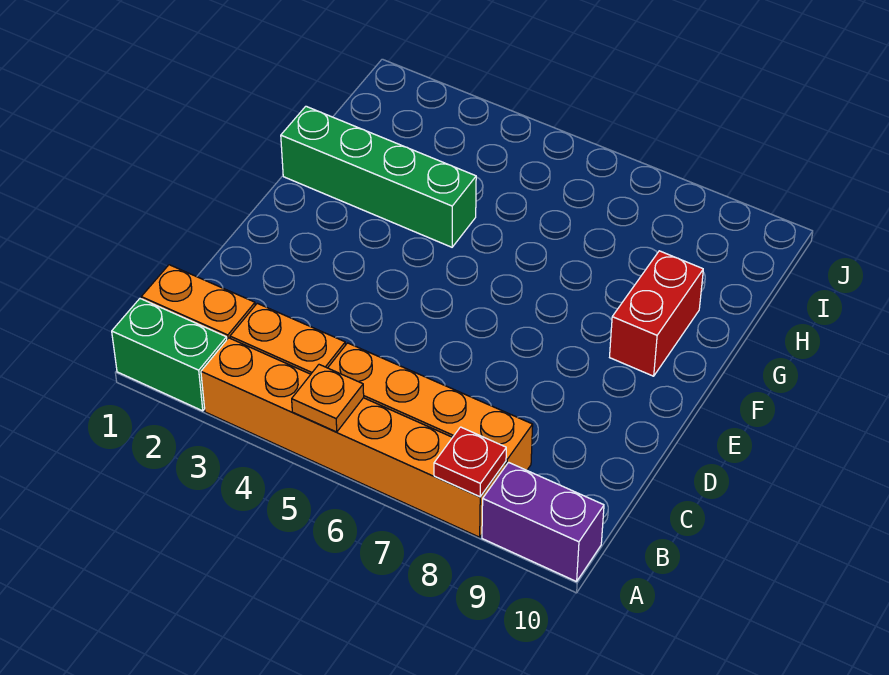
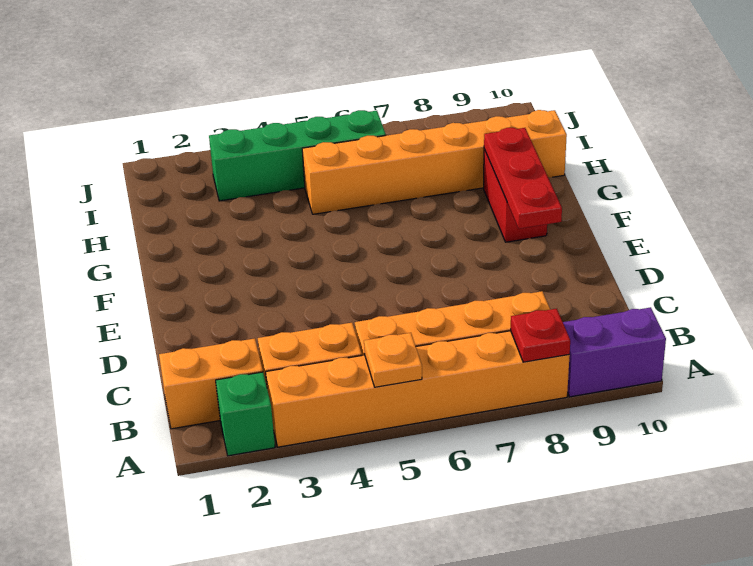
green brick A1:A2 level 1 -> green brick A2 level 1
none -> red plate E9:G9 level 2
green brick G1:G4 level 1 -> green brick I3:I6 level 1
none -> orange brick H5:H10 level 1

